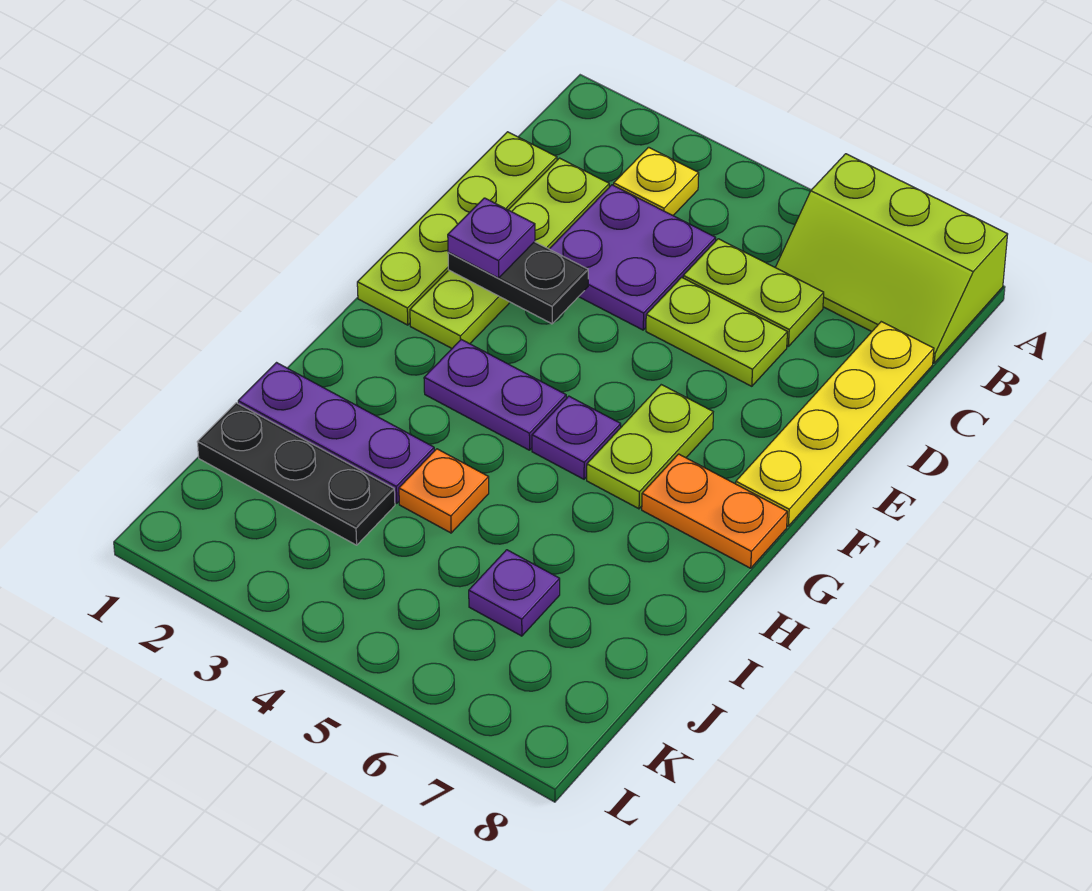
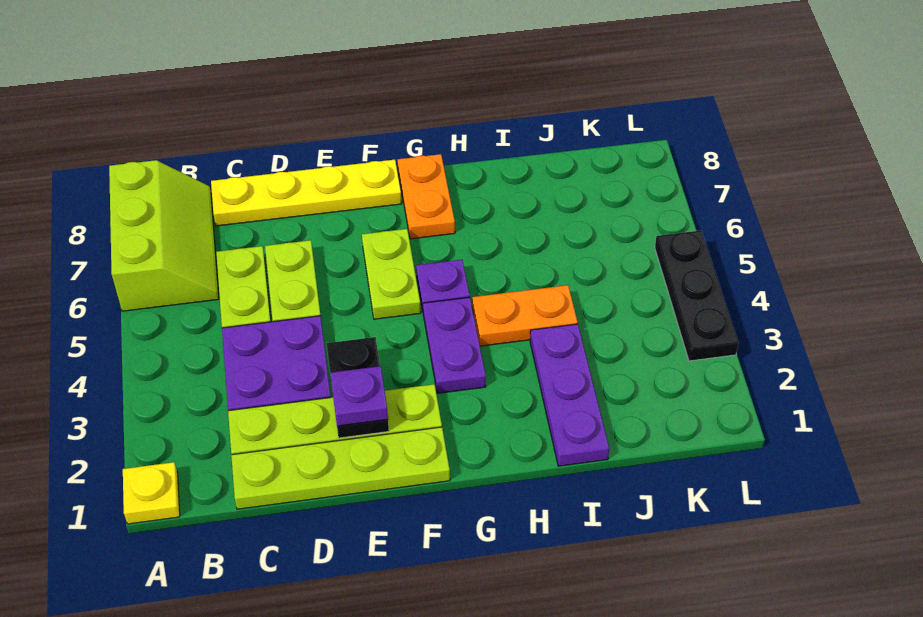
yellow plate B3 level 1 -> yellow plate A1 level 1
lime plate F6:G6 level 1 -> lime plate F5:F6 level 1
orange plate I4 level 1 -> orange plate H4:I4 level 1
black plate J1:J3 level 1 -> black plate L3:L5 level 1
purple plate J6 level 1 -> none

